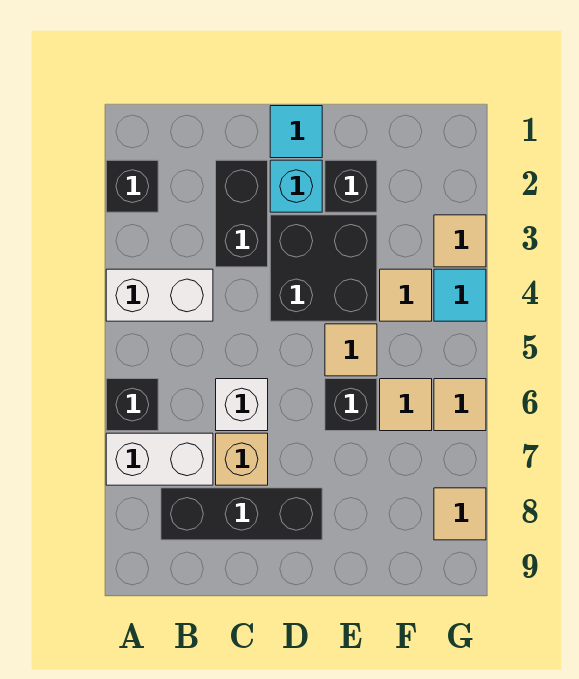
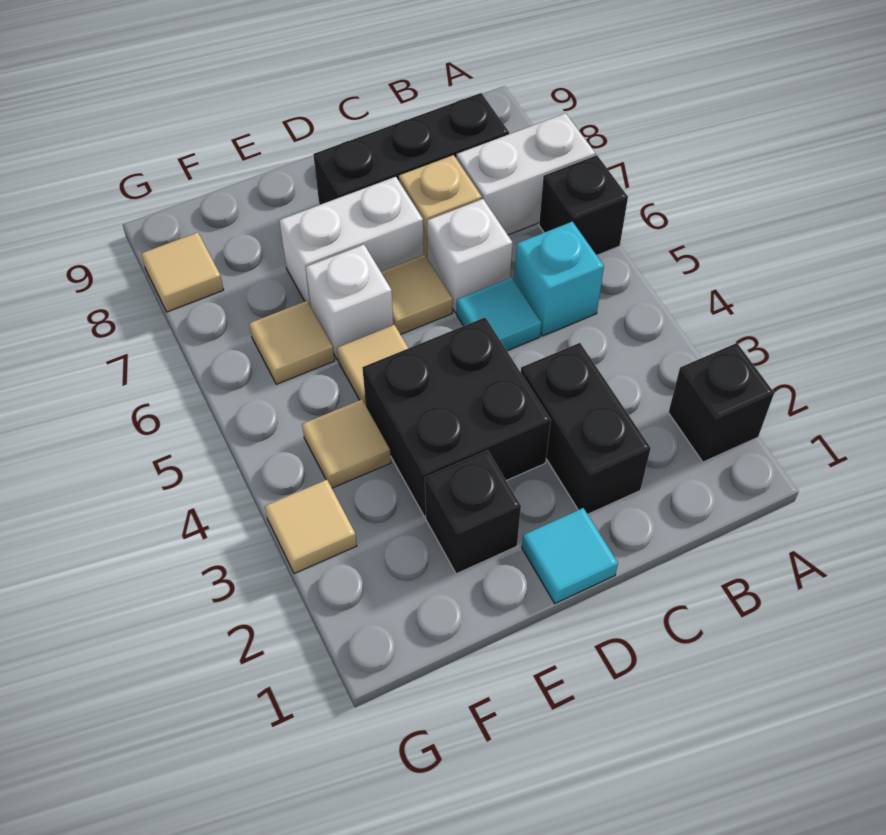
white brick A4:B4 level 1 -> white brick D7:E7 level 1
cyan brick D2 level 1 -> cyan brick B5 level 1
black brick E6 level 1 -> white brick E6 level 1
cyan tile G4 level 1 -> cyan tile C5 level 1
tan tile G6 level 1 -> tan tile D6 level 1

